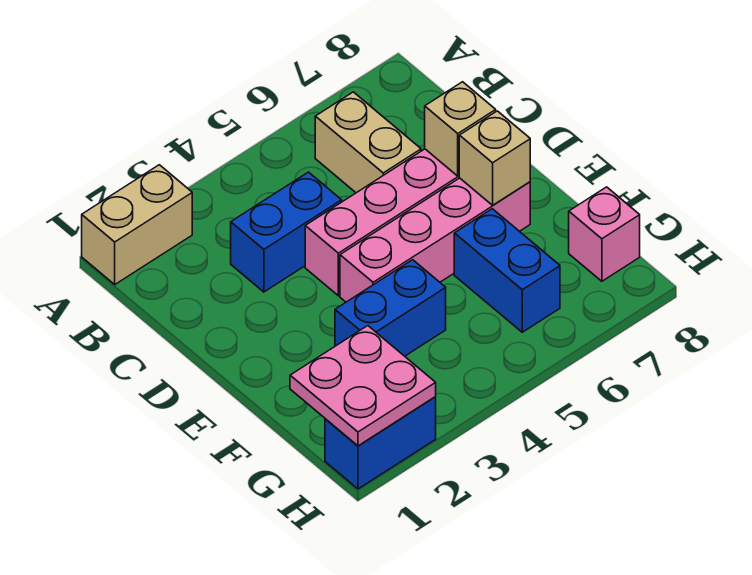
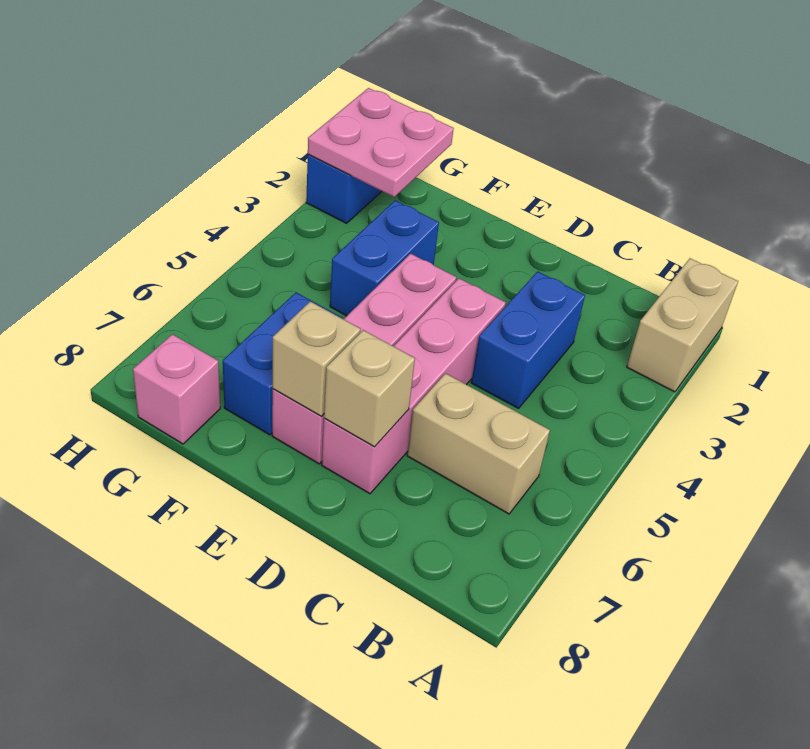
blue brick F6:G6 level 1 -> blue brick F6:F7 level 1

